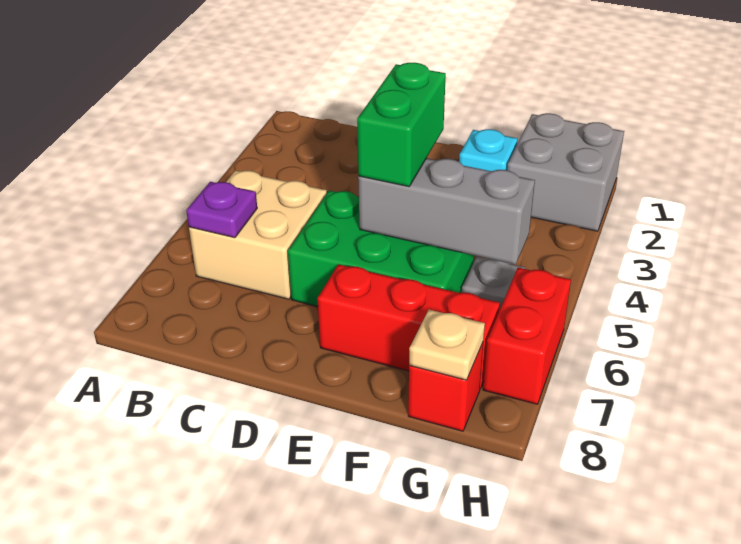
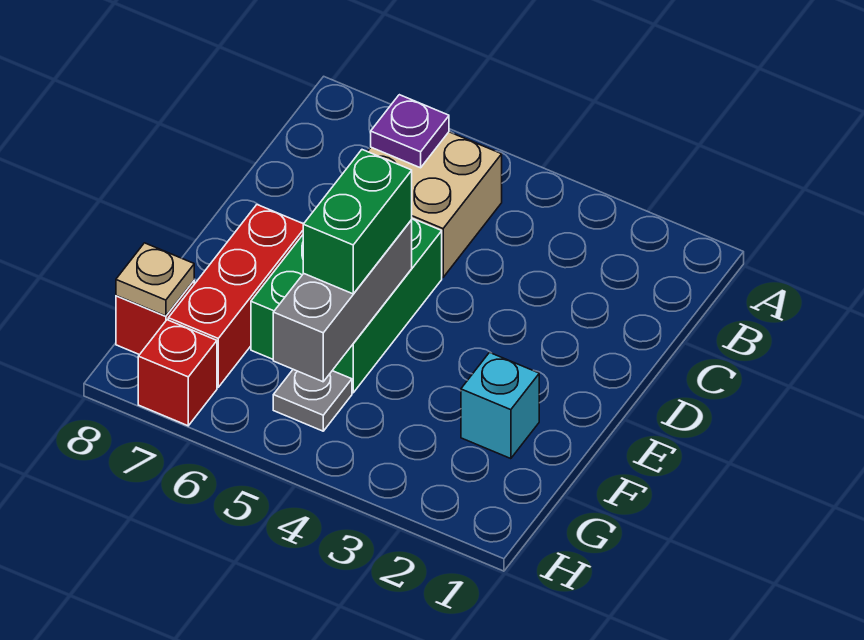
green brick E4:E5 level 3 -> green brick E5:F5 level 3
grey brick G1:H2 level 1 -> none
red brick H6:H7 level 1 -> red brick H7 level 1

